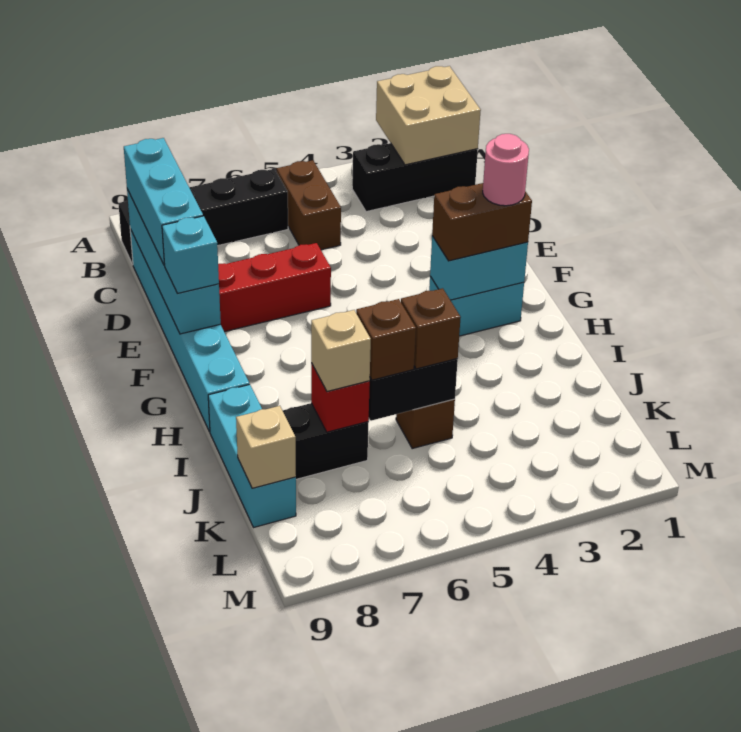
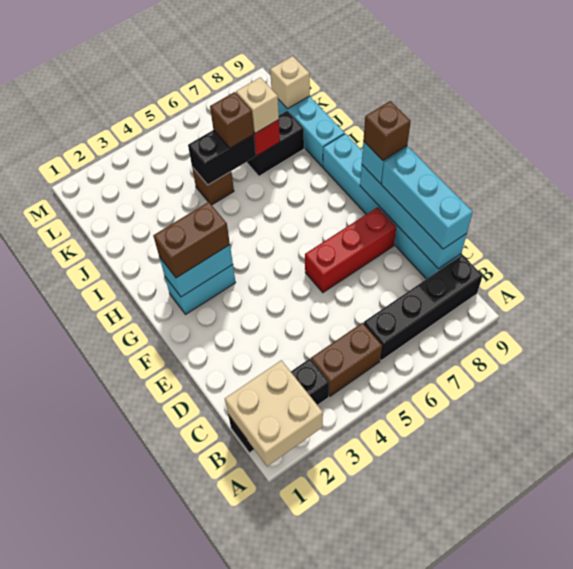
brown brick B5:C5 level 1 -> brown brick B4:B5 level 1
pink round brick G2 level 4 -> none
brown brick J5 level 3 -> brown brick F9 level 4

